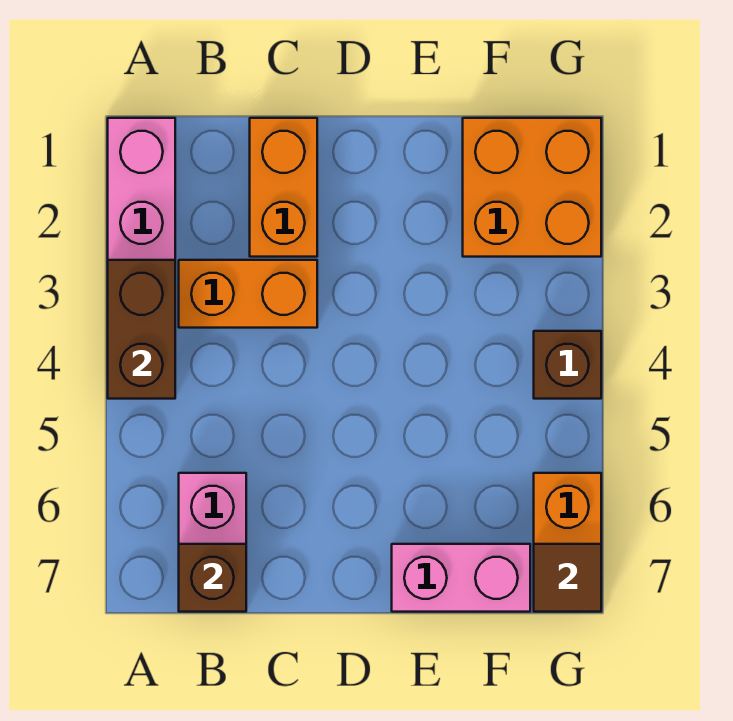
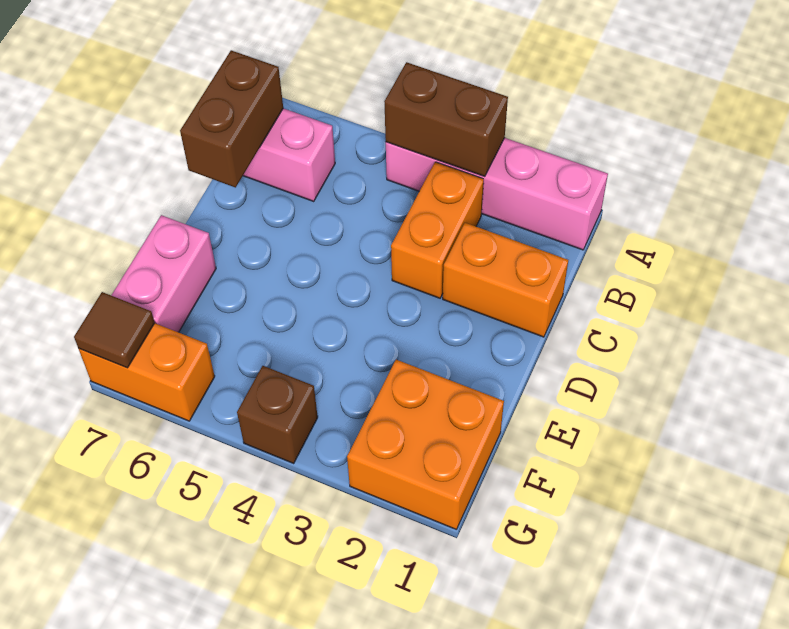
brown brick B7 level 2 -> brown brick B7:C7 level 2

